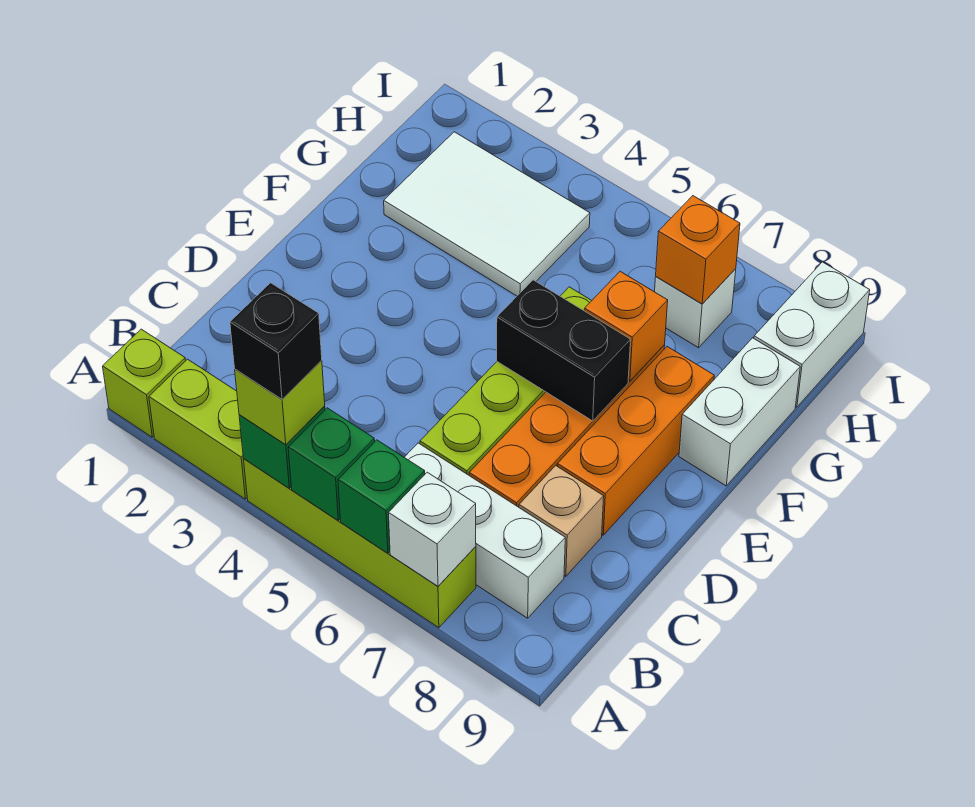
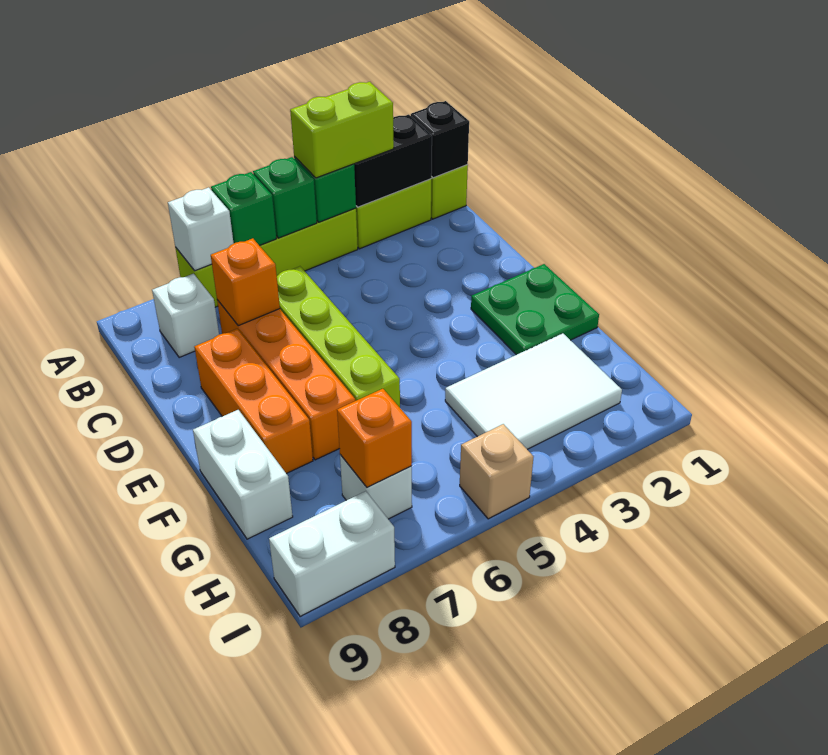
lime brick A4 level 3 -> lime brick A3:A4 level 3
black brick A4 level 4 -> black brick A1 level 2
white brick B6:B8 level 1 -> white brick B8 level 1
tan brick C8 level 1 -> tan brick I5 level 1
none -> green plate E1:F2 level 1
black brick E6:E7 level 2 -> black brick A2:A3 level 2
orange brick F7 level 2 -> orange brick C7 level 2
white brick H9:I9 level 1 -> white brick I8:I9 level 1

